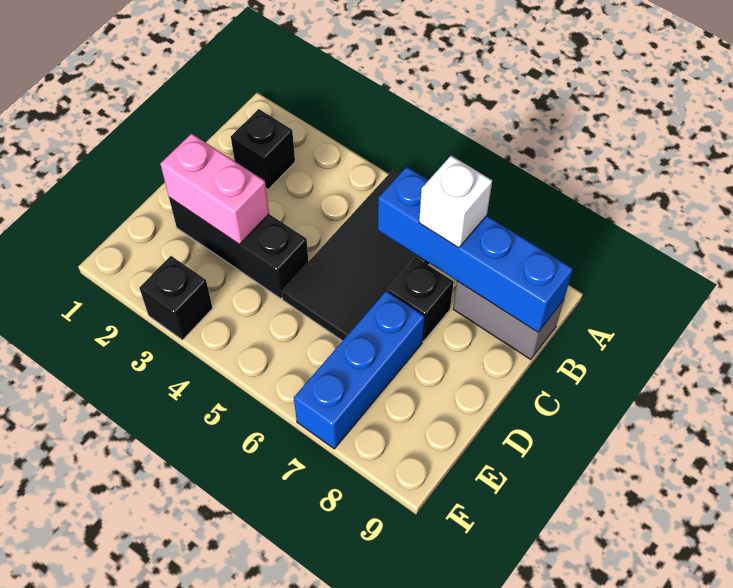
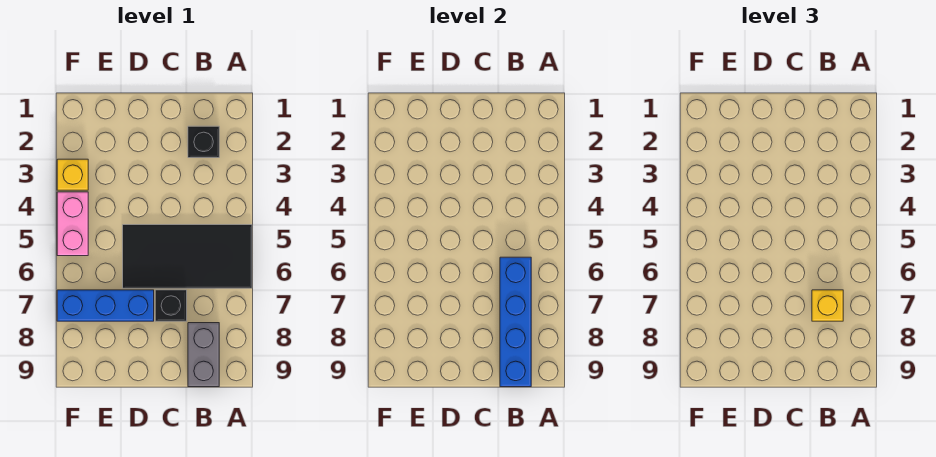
white brick B7 level 3 -> yellow brick B7 level 3
black brick D2:D4 level 1 -> none
pink brick D2:D3 level 2 -> pink brick F4:F5 level 1
black brick F3 level 1 -> yellow brick F3 level 1

